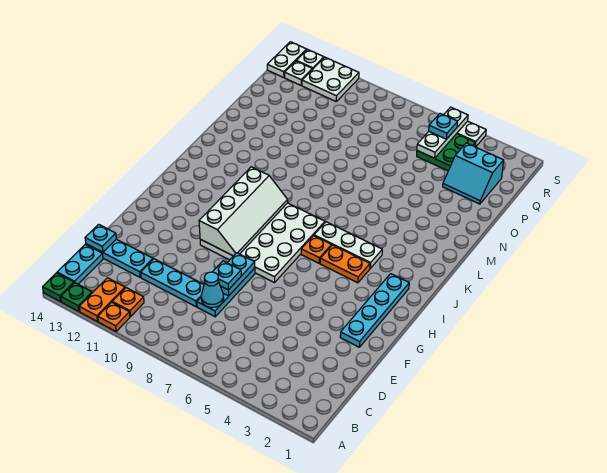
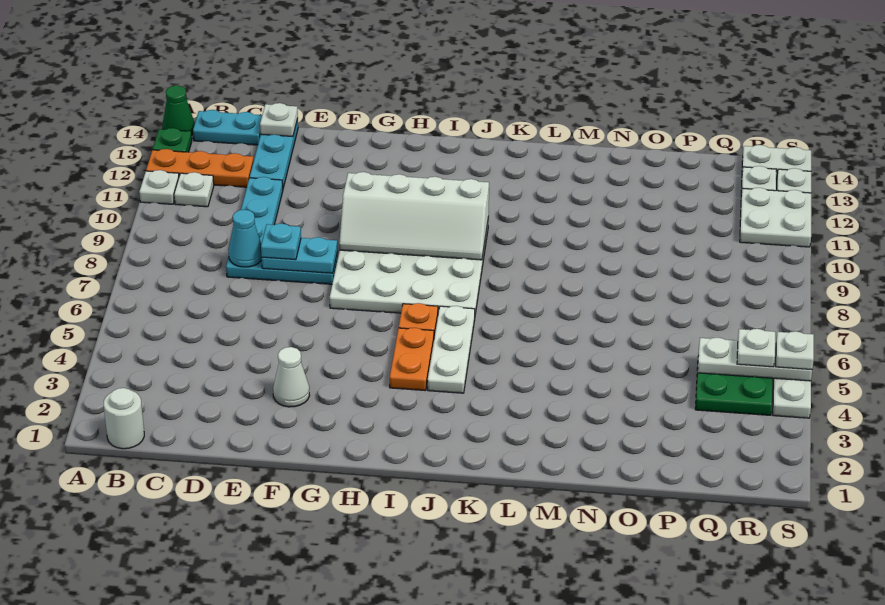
orange plate A11 level 1 -> white plate A11 level 1
orange plate A12:B12 level 1 -> orange plate A12:C12 level 1
green plate A14 level 1 -> green cone A14 level 1
none -> white round brick B1 level 1
orange plate B11 level 1 -> white plate B11 level 1
cyan plate D14 level 2 -> white plate D14 level 2
cyan plate F2:I2 level 1 -> none
none -> white cone F3 level 1
cyan slope P2:Q3 level 1 top Q -> none
cyan plate R5 level 3 -> white plate R5 level 3
none -> white plate S5 level 3

